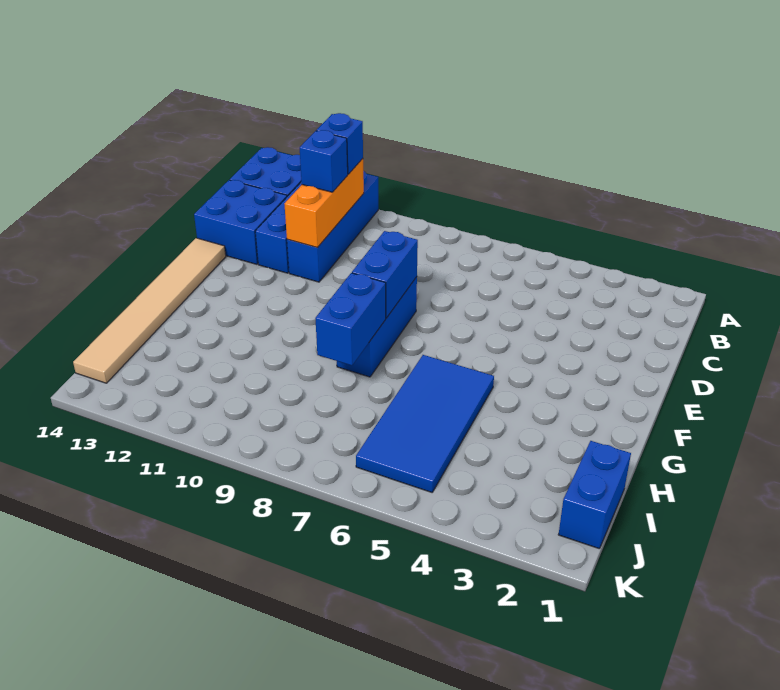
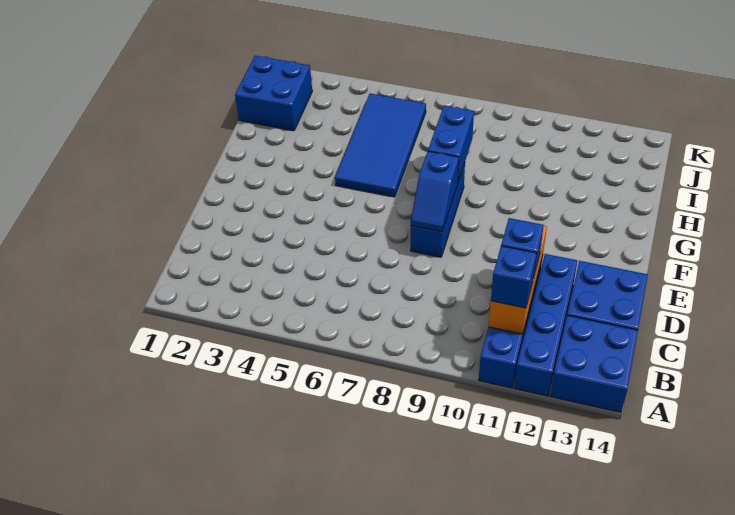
blue brick E8:F8 level 2 -> blue slope E8:F8 level 2 top F
tan tile E14:J14 level 1 -> none
blue brick I1:J1 level 1 -> blue brick I1:J2 level 1

